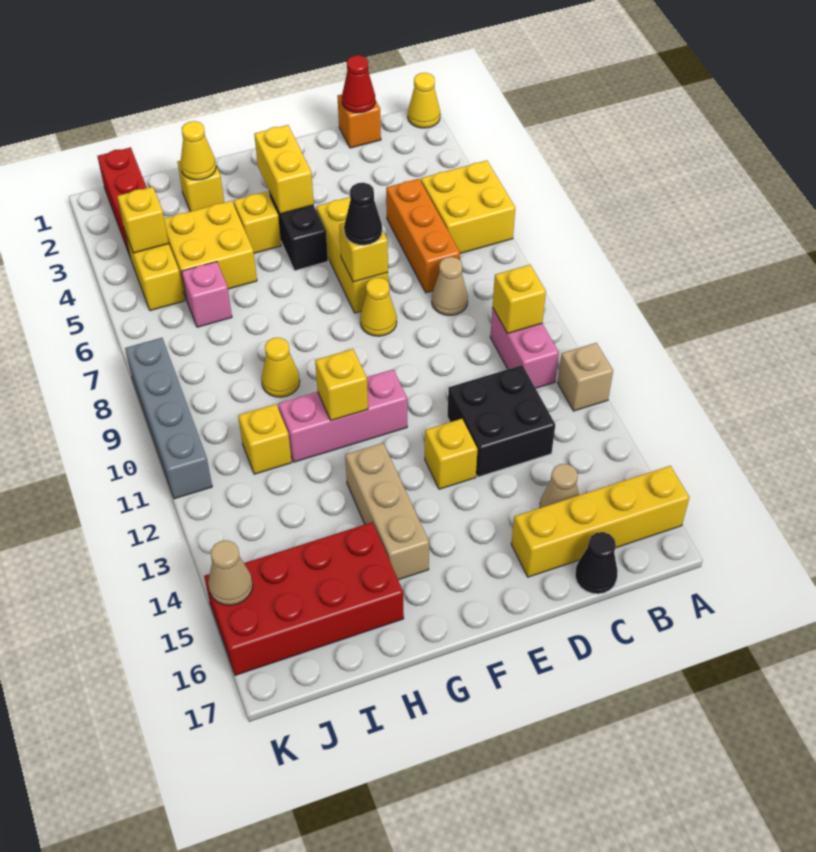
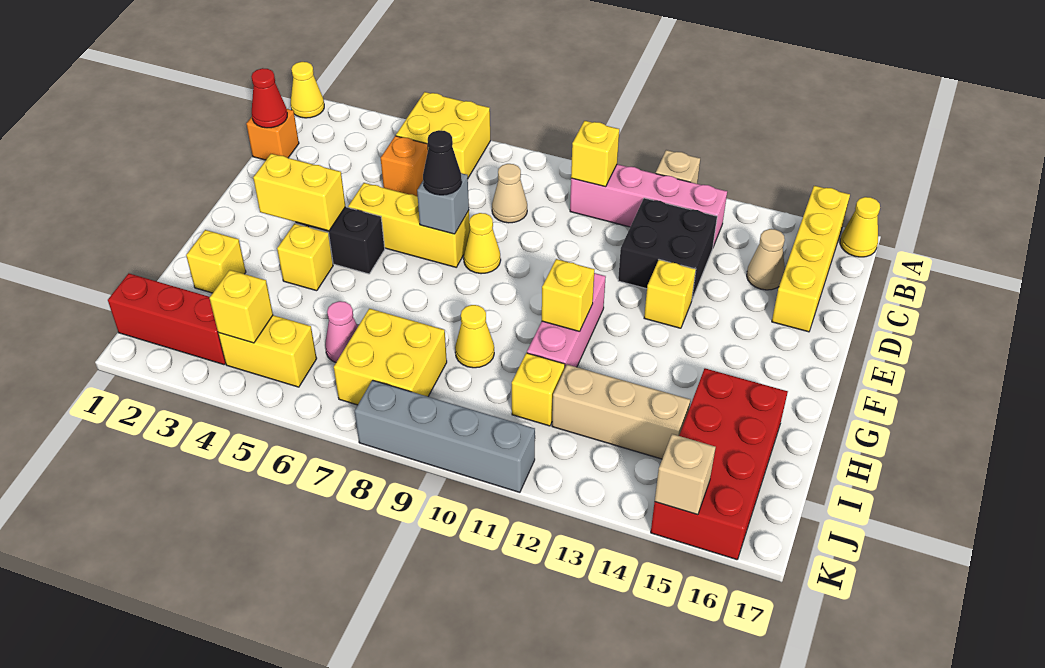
pink brick B10:B11 level 1 -> pink brick B10:B13 level 1
orange brick C5:C7 level 1 -> orange brick C5 level 1
black cone C17 level 1 -> none
yellow brick E7 level 2 -> grey brick E7 level 2
tan brick G13:G15 level 1 -> tan brick I12:I14 level 1
yellow cone H2 level 2 -> yellow cone A17 level 1
yellow brick H4:I5 level 1 -> yellow brick I7:J8 level 1
pink brick I6 level 1 -> pink cone I6 level 1
tan cone K15 level 2 -> tan brick K15 level 2

